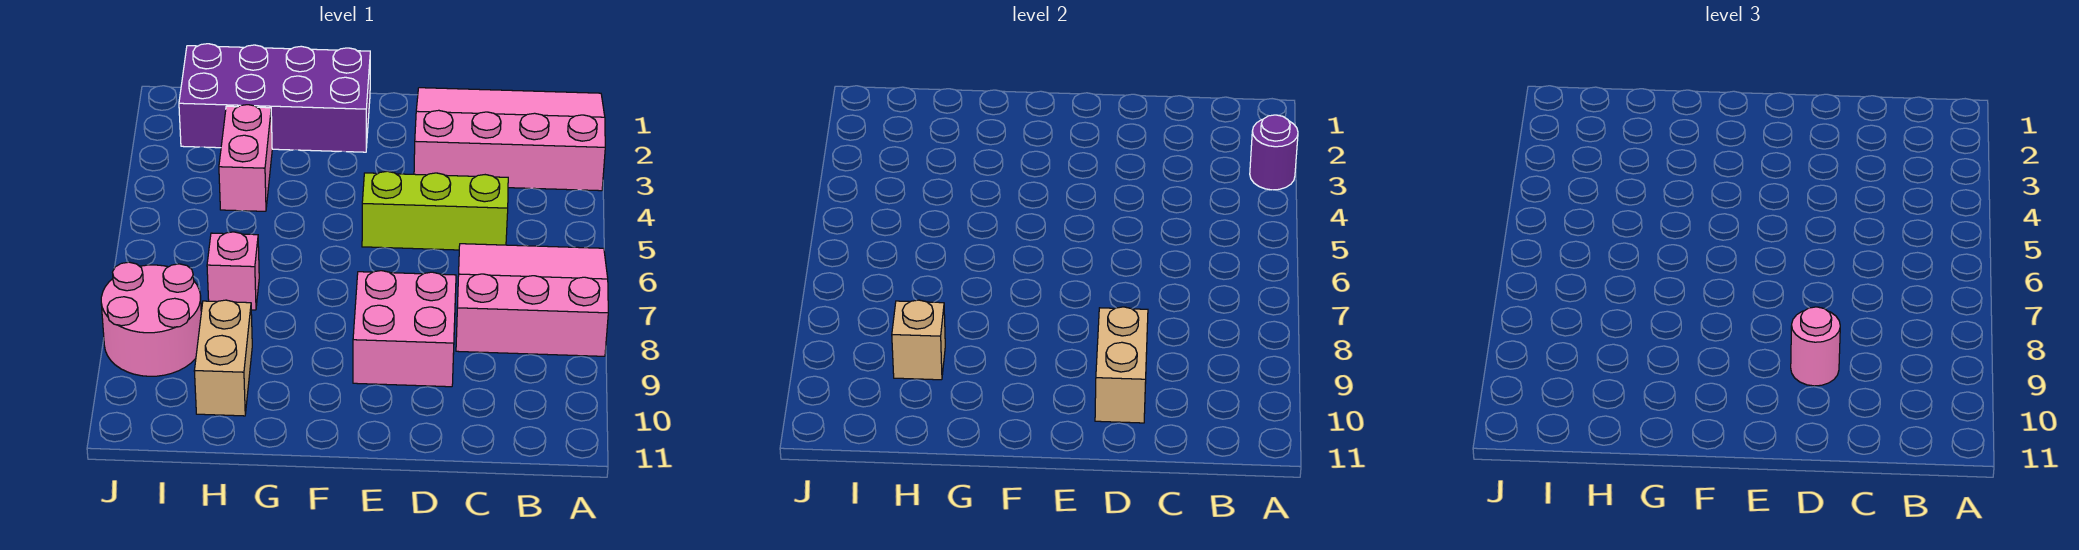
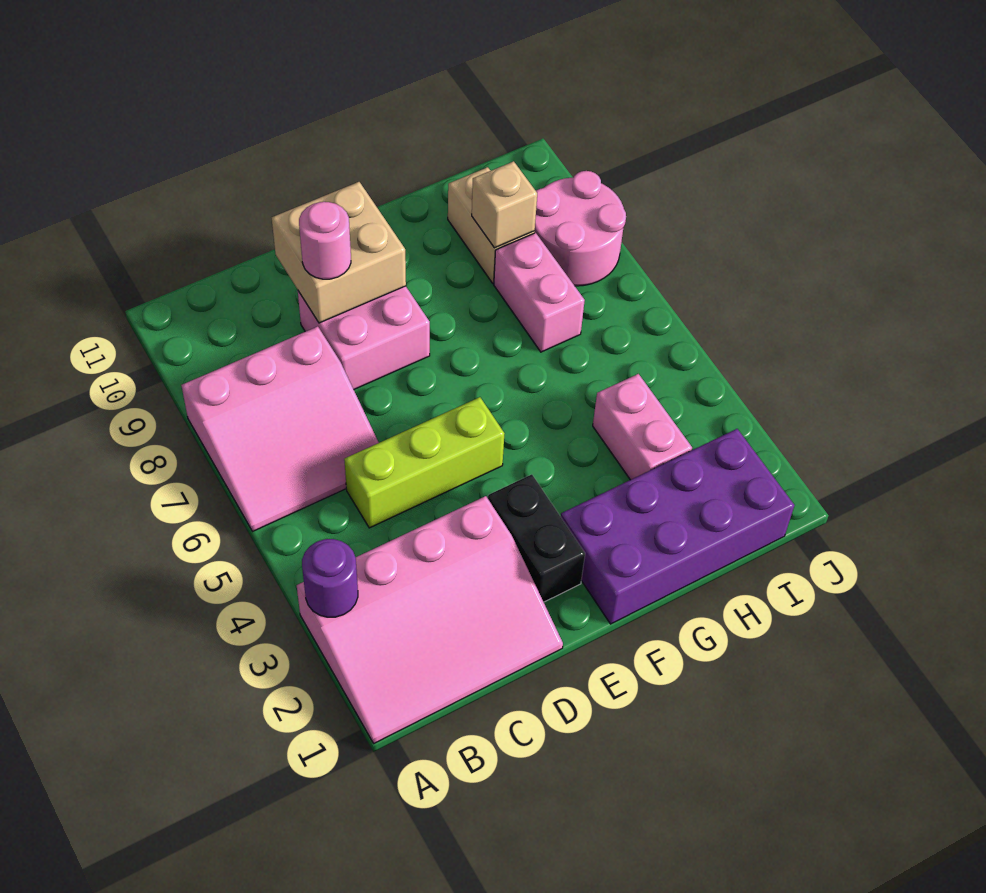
tan brick D9:D10 level 2 -> tan brick D9:E10 level 2
none -> black brick E2:E3 level 1
pink brick H7 level 1 -> pink brick H7:H8 level 1

